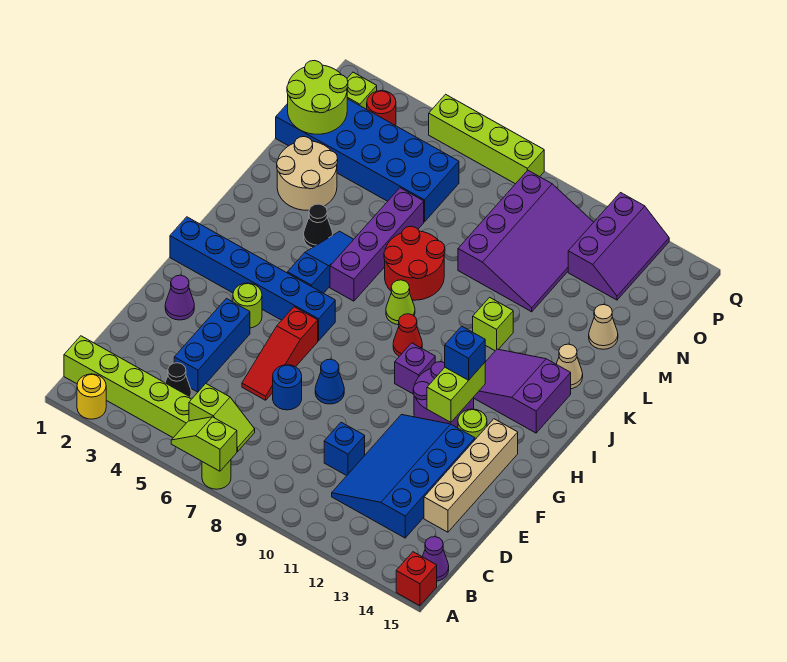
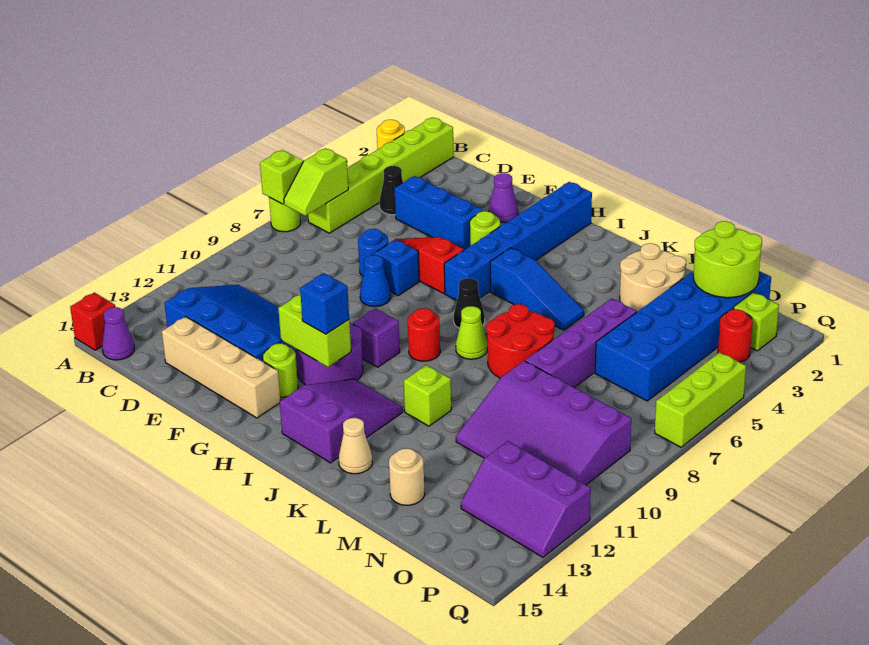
blue brick D10 level 1 -> blue brick F7 level 1
red cone I9 level 1 -> red round brick I9 level 1
purple brick J6:M6 level 1 -> purple brick M5:M8 level 1
black cone K4 level 1 -> black cone I7 level 1
tan cone M14 level 1 -> tan round brick M14 level 1
lime brick Q5:Q8 level 1 -> lime brick Q5:Q7 level 1

